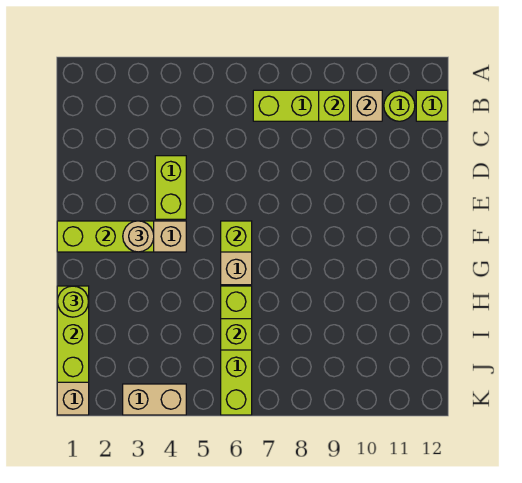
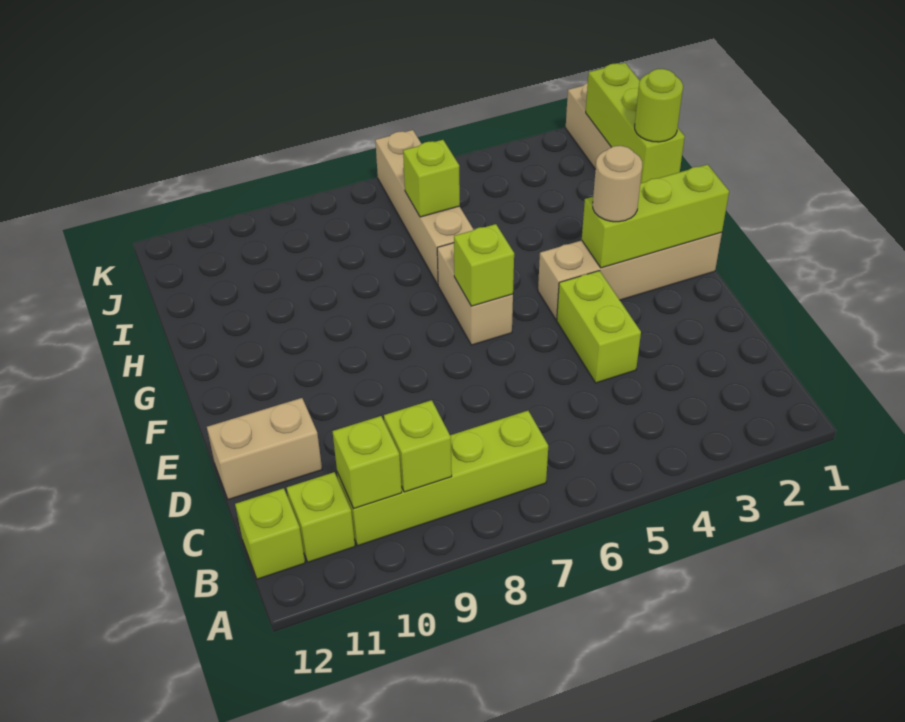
tan brick B10 level 2 -> lime brick B10 level 2
lime round brick B11 level 1 -> lime brick B11 level 1
lime brick H6:K6 level 1 -> tan brick H6:K6 level 1
tan brick K3:K4 level 1 -> tan brick D11:D12 level 1

